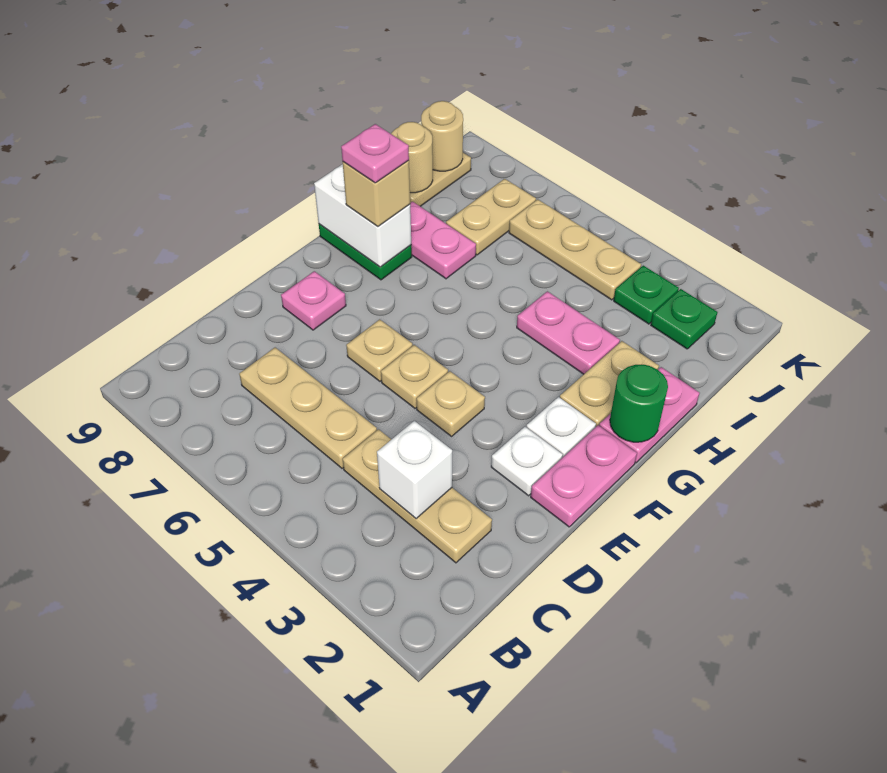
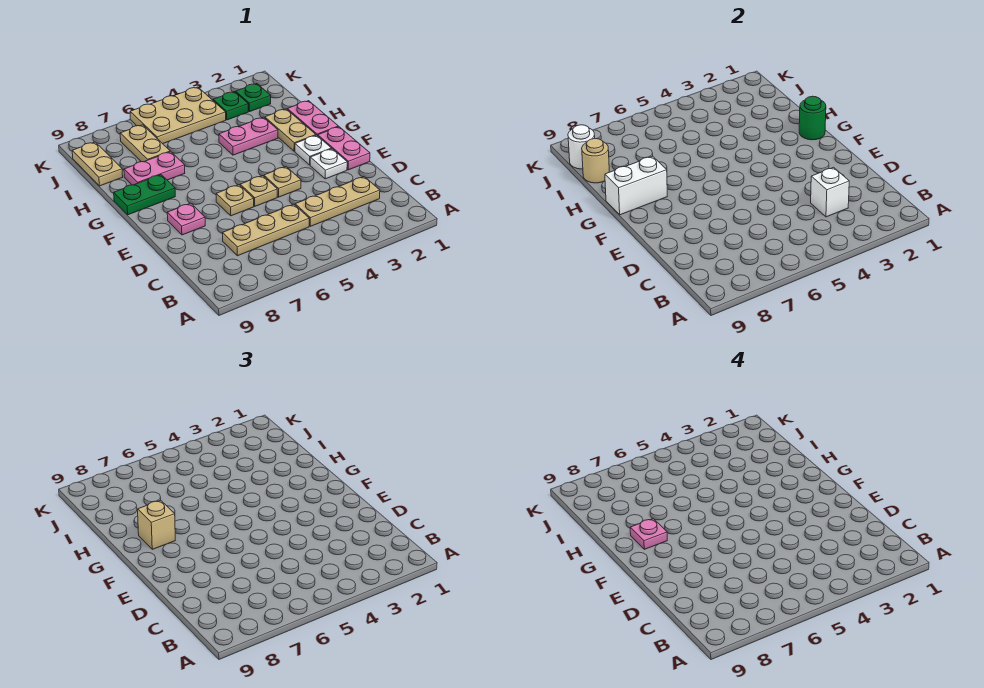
tan plate J4:J6 level 1 -> tan plate J4:K6 level 1
tan round brick J9 level 2 -> white round brick J9 level 2

